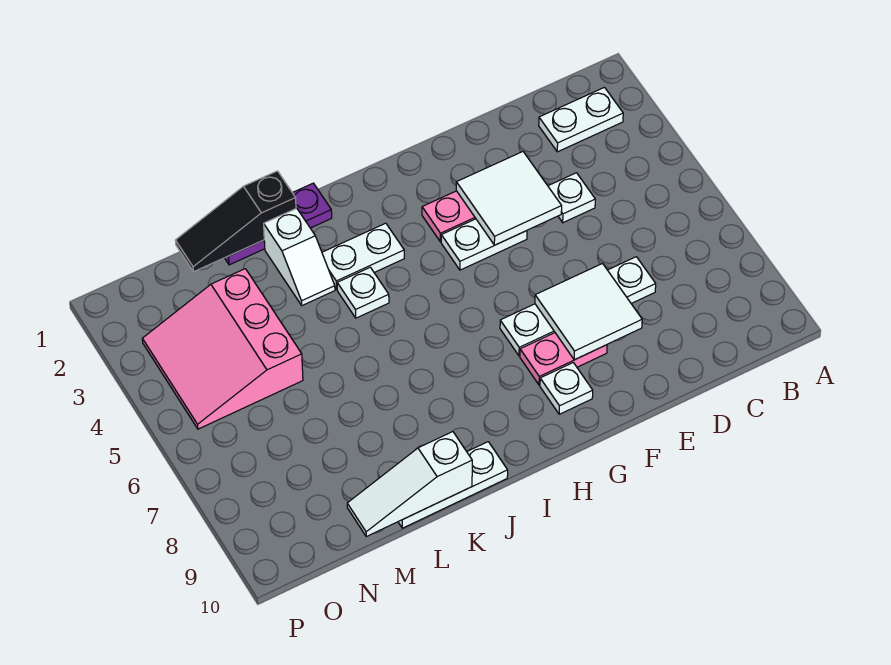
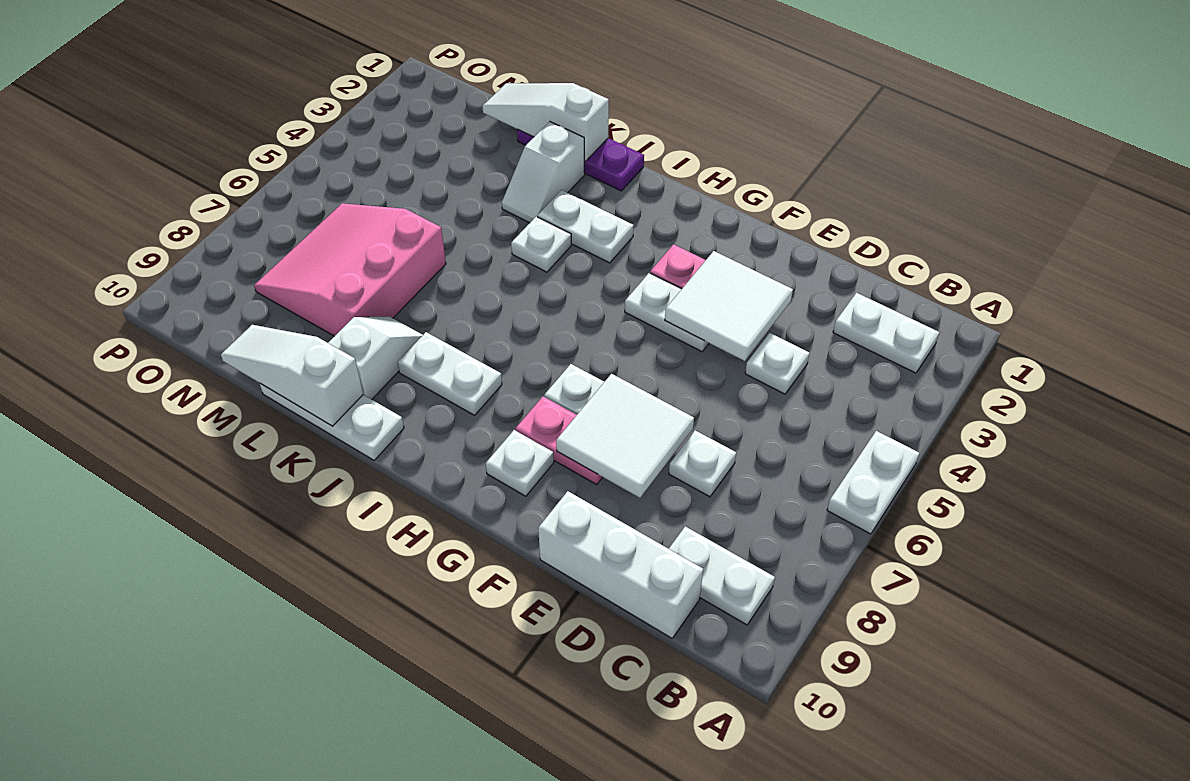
none -> white plate A5:A6 level 1
none -> white plate B9:C9 level 1
none -> white brick C10:E10 level 1
none -> white plate I8:J8 level 1
black slope K1:M1 level 2 top K -> white slope K1:M1 level 2 top K
none -> white slope K8:K9 level 1 top 9
pink slope M3:O5 level 1 top M -> pink slope L6:N8 level 1 top L

